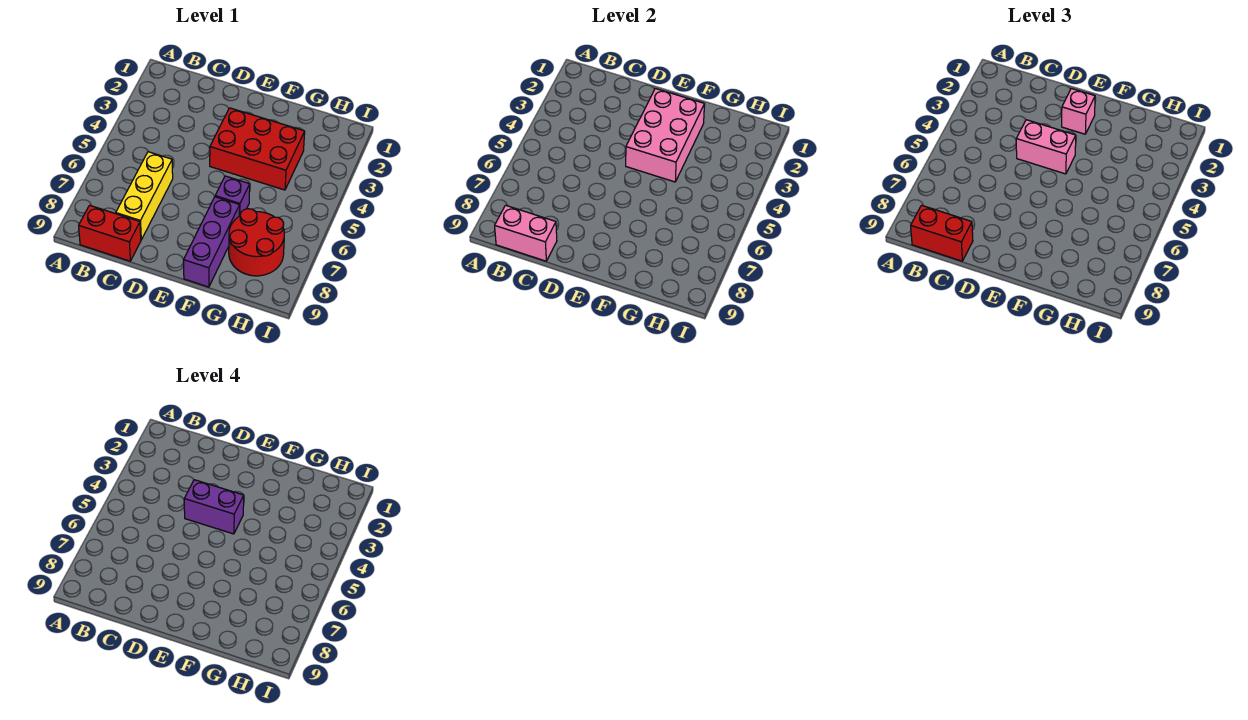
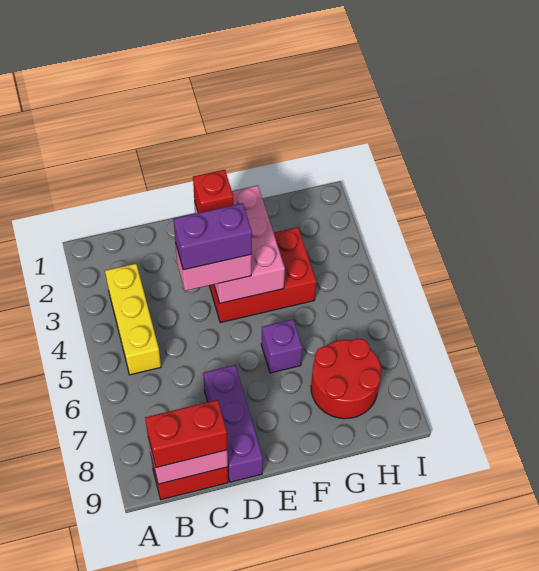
yellow brick C6:C8 level 1 -> yellow brick B3:B5 level 1
pink brick E2 level 3 -> red brick E2 level 3
purple brick F7:F9 level 1 -> purple brick D7:D9 level 1

